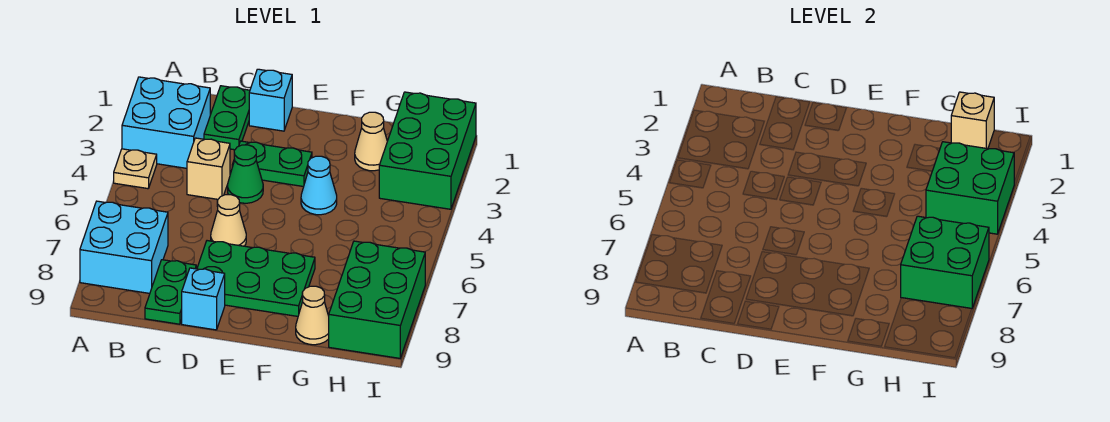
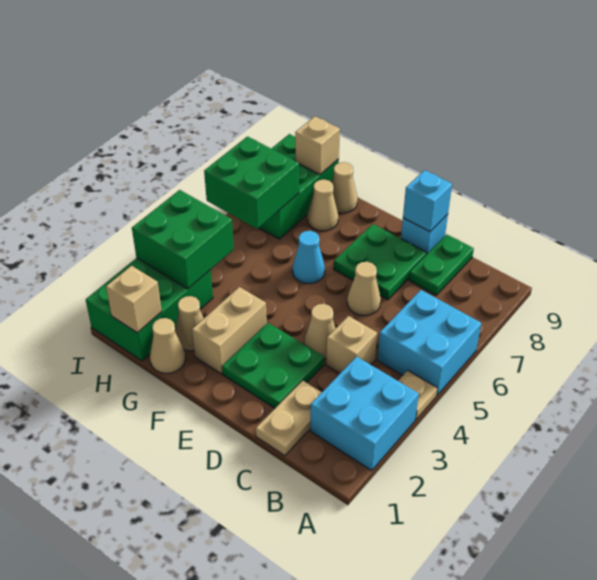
cyan brick A7:B8 level 1 -> cyan brick A5:B6 level 1
green plate C1:C2 level 1 -> tan plate C1:C2 level 1
cyan brick D1 level 1 -> cyan brick D9 level 2
green plate D3:E3 level 1 -> green plate D2:E3 level 1
green cone D4 level 1 -> tan cone D4 level 1
green plate D7:F8 level 1 -> green plate D7:E8 level 1
none -> tan brick F2:F3 level 1
cyan cone F4 level 1 -> cyan cone F6 level 1
none -> tan cone G1 level 1
none -> tan cone G8 level 1
none -> tan brick H9 level 2

